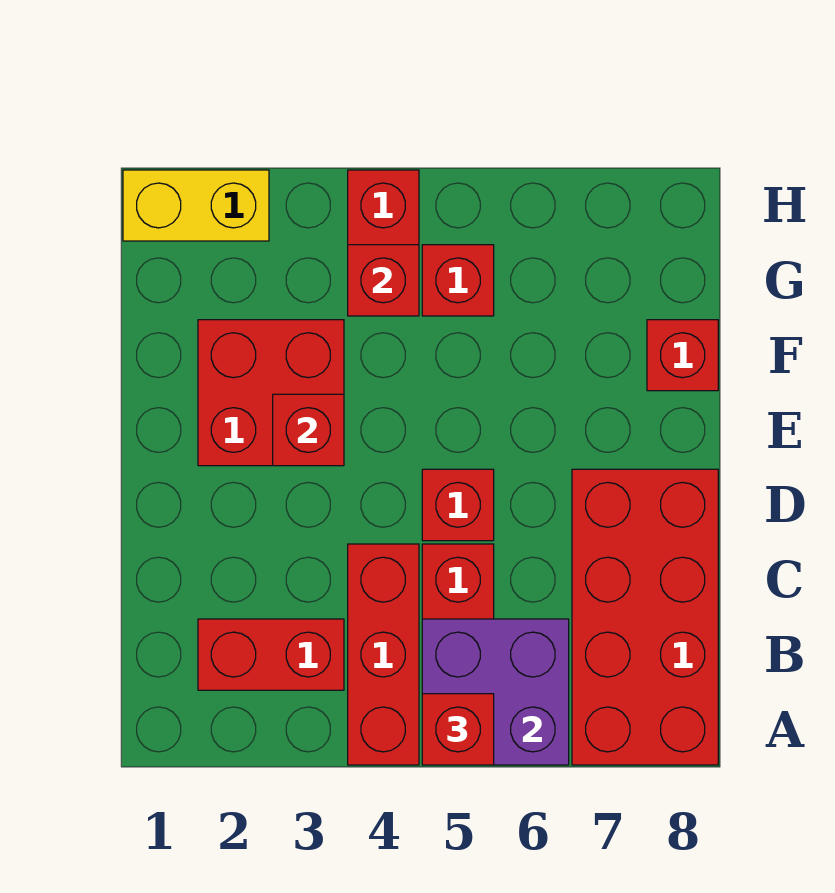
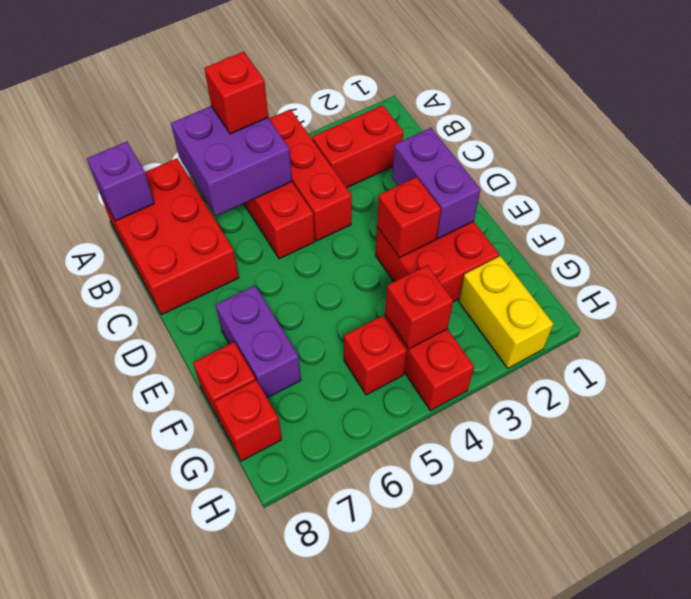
red brick A7:D8 level 1 -> red brick A7:C8 level 1
none -> purple brick A8 level 2
none -> purple brick D2:E2 level 2
red brick D5 level 1 -> red brick G8 level 1
none -> purple brick E7:F7 level 1
yellow brick H1:H2 level 1 -> yellow brick G2:H2 level 1

